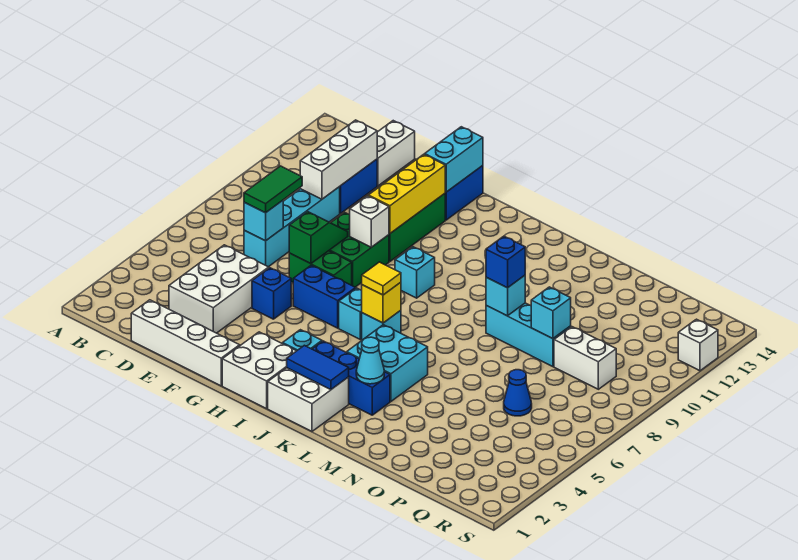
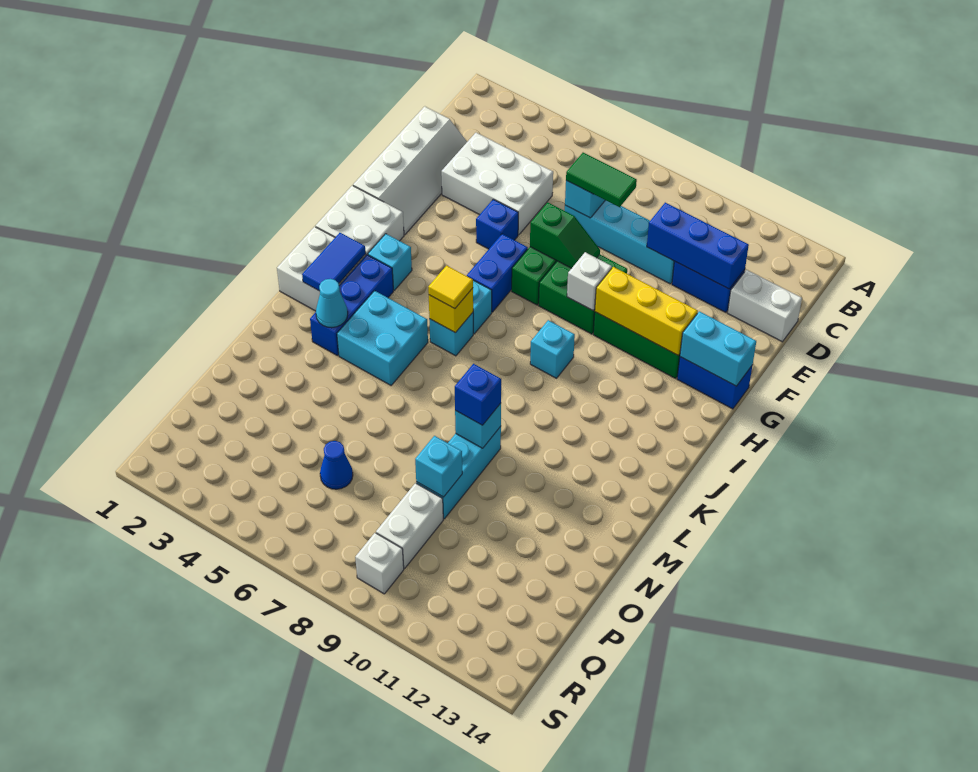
white brick D10:D12 level 2 -> blue brick D10:D12 level 2
white brick S12 level 1 -> white brick R9 level 1

